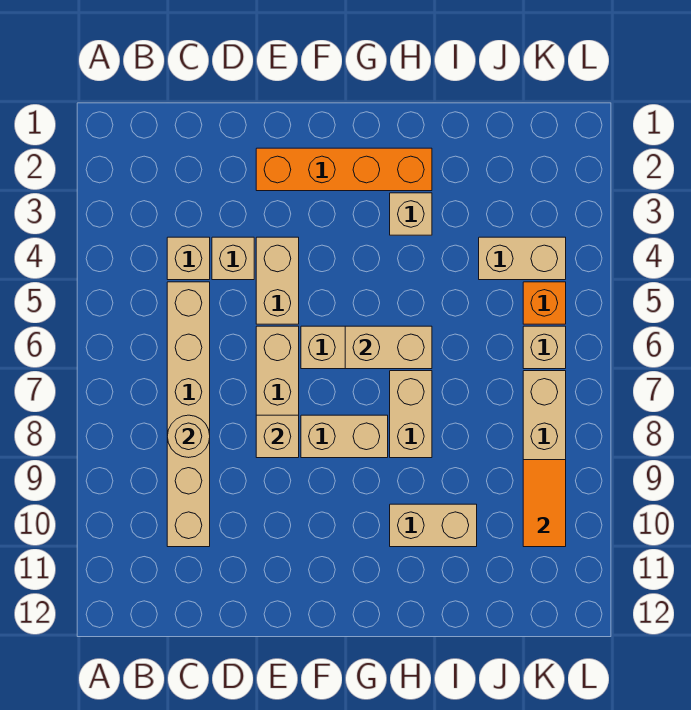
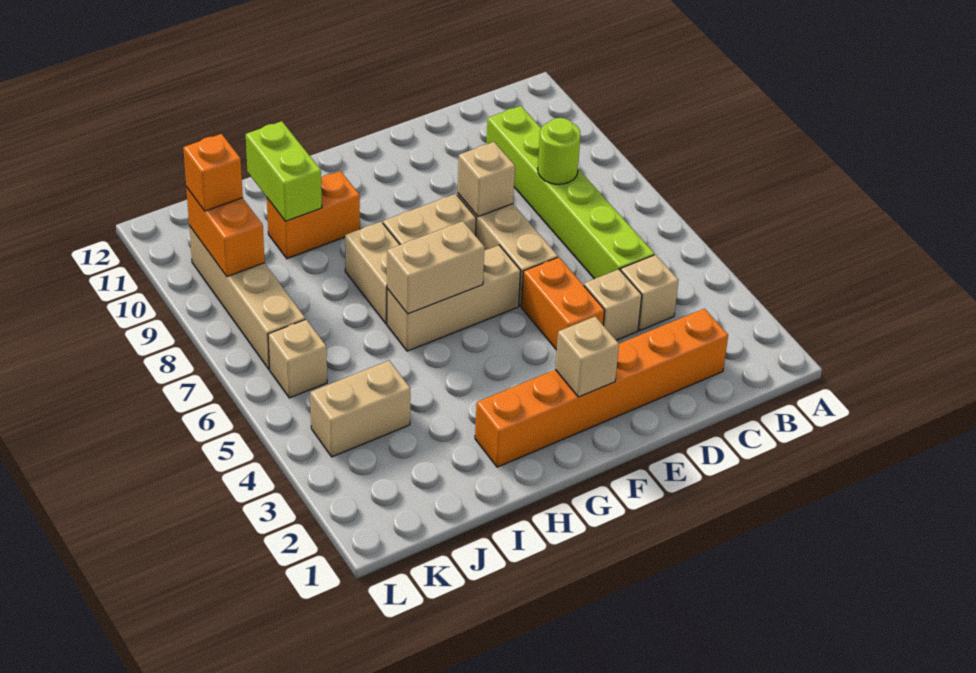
tan brick C5:C10 level 1 -> lime brick C5:C10 level 1
tan round brick C8 level 2 -> lime round brick C8 level 2
orange brick E2:H2 level 1 -> orange brick C2:H2 level 1
tan brick E4:E5 level 1 -> orange brick E4:E5 level 1
tan brick H3 level 1 -> tan brick F2 level 2
tan brick H10:I10 level 1 -> orange brick H10:I10 level 1
none -> lime brick I10:I11 level 2
orange brick K5 level 1 -> orange brick K10 level 3
orange tile K9:K10 level 2 -> orange brick K9:K10 level 2

